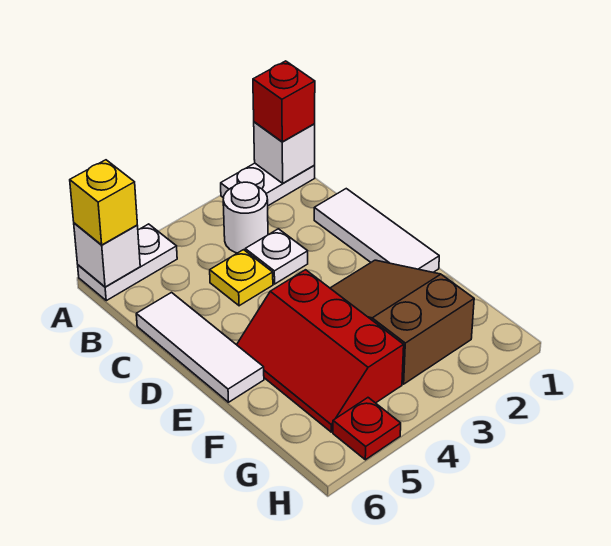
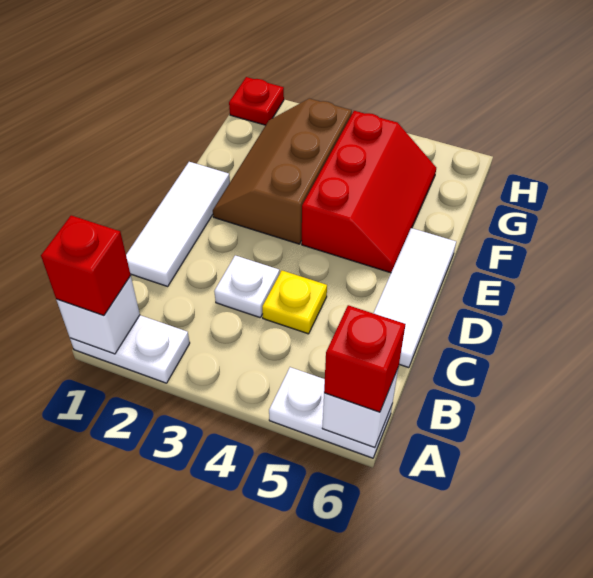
yellow brick A6 level 3 -> red brick A6 level 3
white round brick B3 level 1 -> none
brown slope E2:G3 level 1 top G -> brown slope E2:G3 level 1 top 3
red plate H5 level 1 -> red plate H1 level 1

